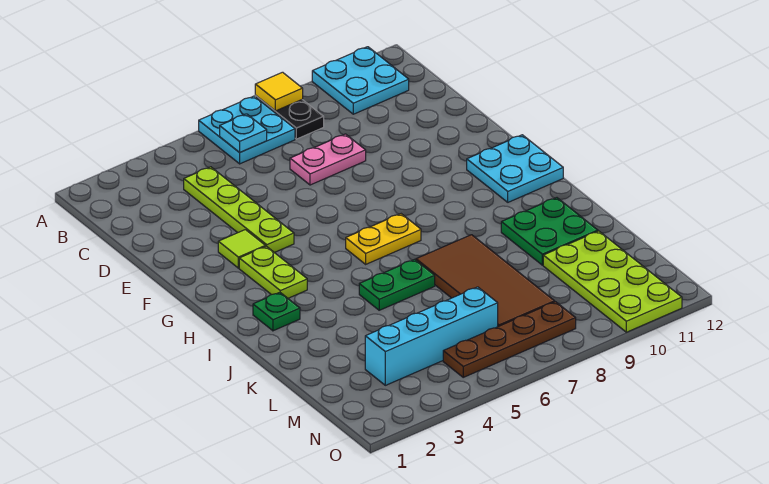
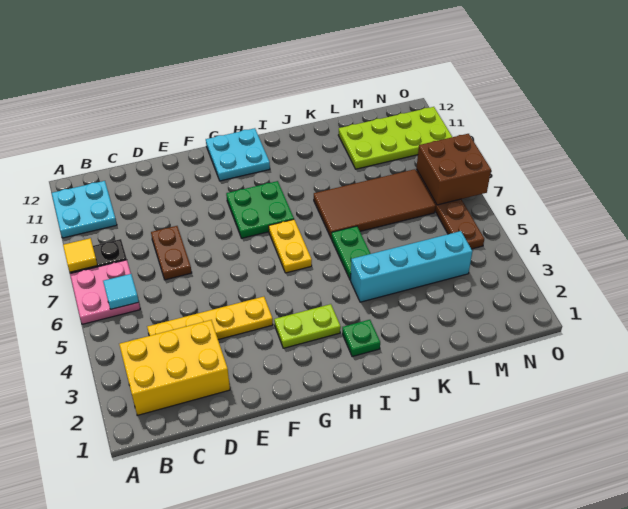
cyan plate A6:B7 level 1 -> pink plate A6:B7 level 1
none -> yellow brick B2:D3 level 1
cyan plate B6 level 2 -> cyan tile B6 level 2
lime plate C4:F4 level 1 -> yellow plate C4:F4 level 1
pink plate D7:D8 level 1 -> brown plate D7:D8 level 1
lime tile F3 level 1 -> none
green plate J10:K11 level 1 -> green plate G8:H9 level 1
cyan brick M3:M6 level 1 -> cyan brick J4:M4 level 1
none -> brown brick N7:O8 level 2

